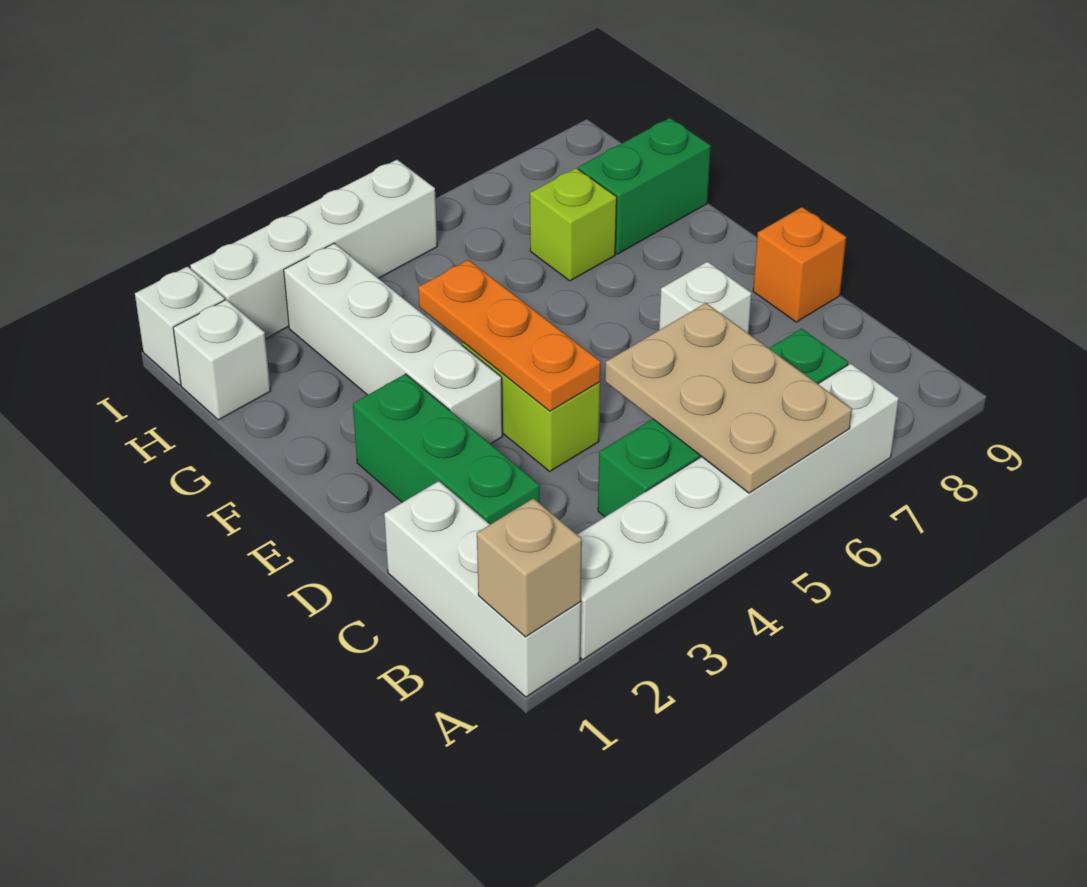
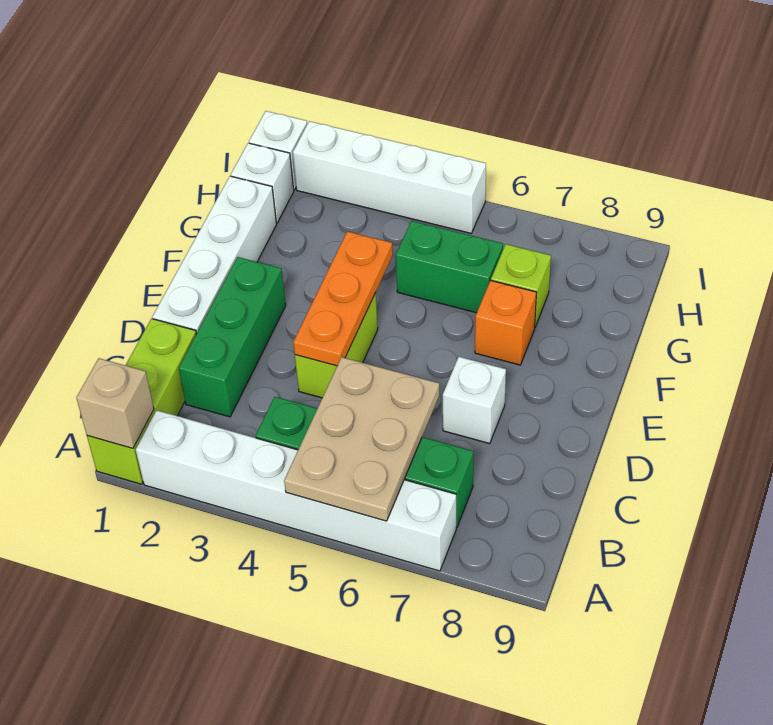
white brick A1:C1 level 1 -> lime brick A1:C1 level 1
orange brick D9 level 1 -> orange brick F7 level 1
white brick E3:H3 level 1 -> white brick D1:G1 level 1
green brick G8:G9 level 1 -> green brick G5:G6 level 1

